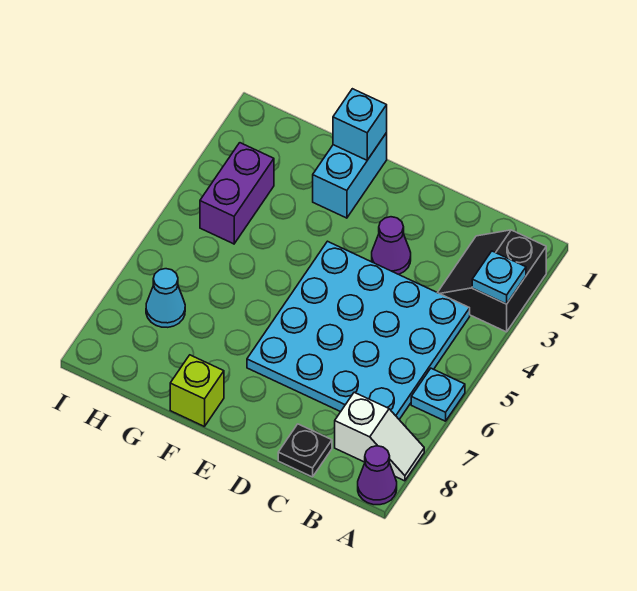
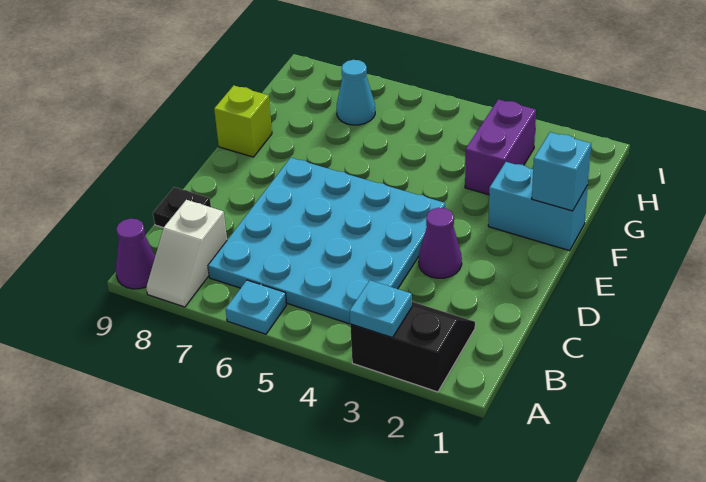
purple brick H3:H4 level 1 -> purple brick G3:H3 level 1

